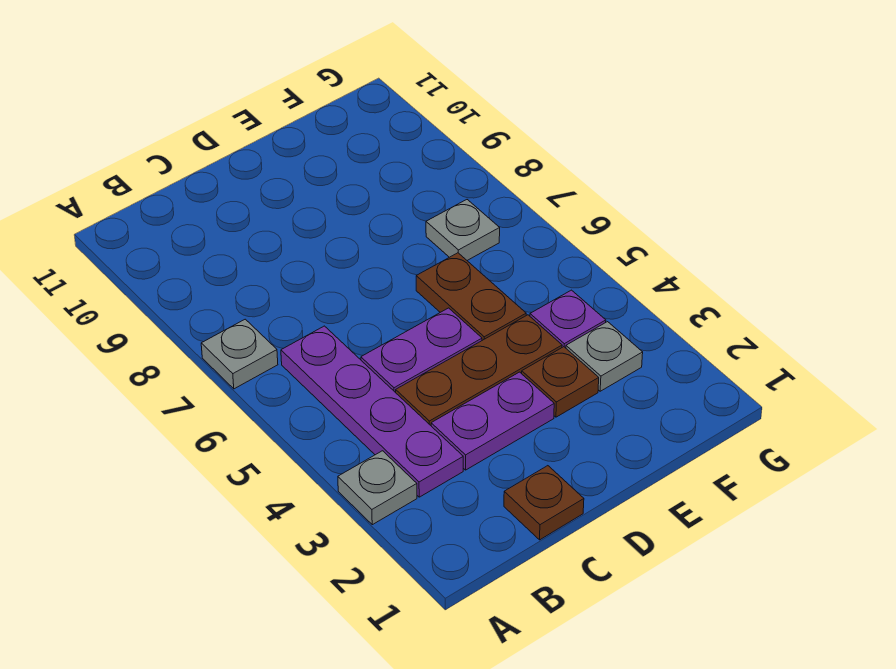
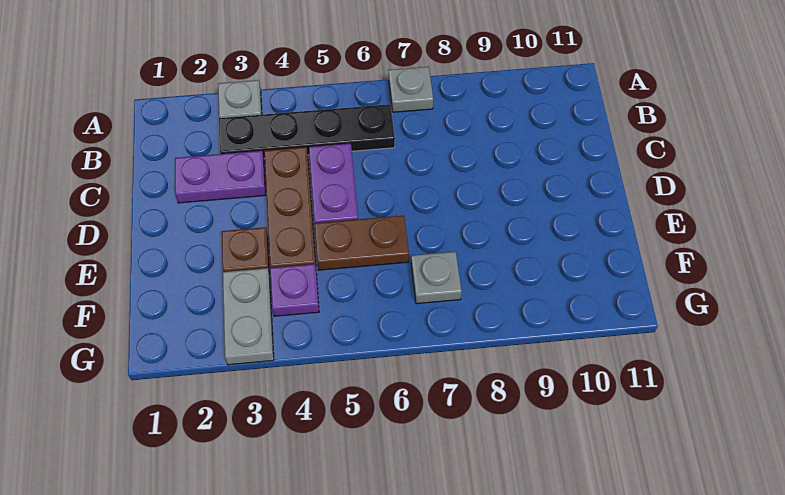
purple plate B3:B6 level 1 -> black plate B3:B6 level 1
brown plate C1 level 1 -> none
purple plate C3:D3 level 1 -> purple plate C2:C3 level 1
grey plate F3 level 1 -> grey plate F3:G3 level 1

